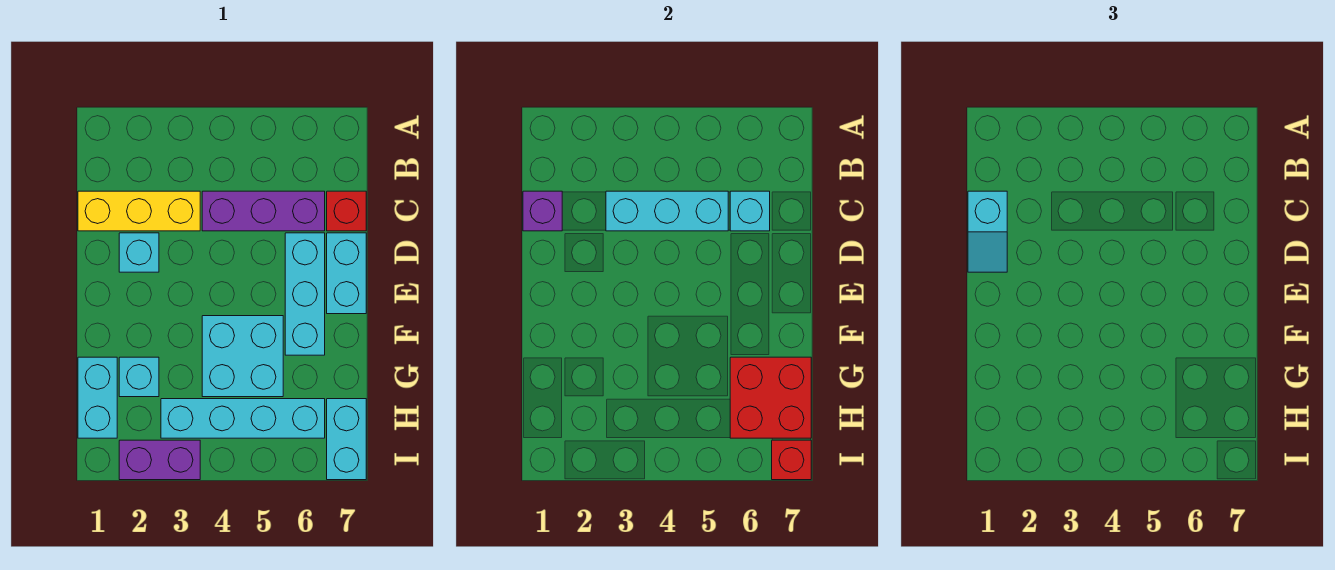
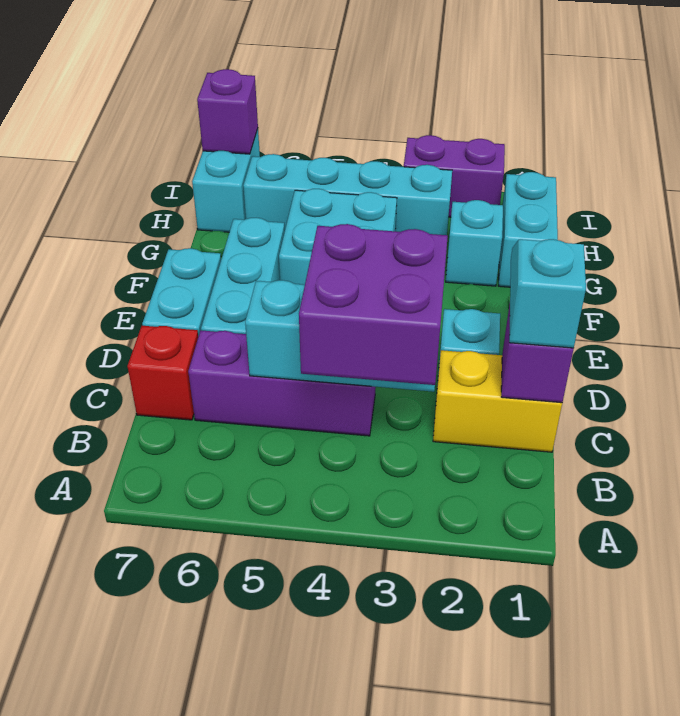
none -> purple brick B3:C4 level 3
yellow brick C1:C3 level 1 -> yellow brick C1:C2 level 1
cyan brick C6 level 2 -> none
red brick G6:H7 level 2 -> none
red brick I7 level 2 -> purple brick I7 level 2

